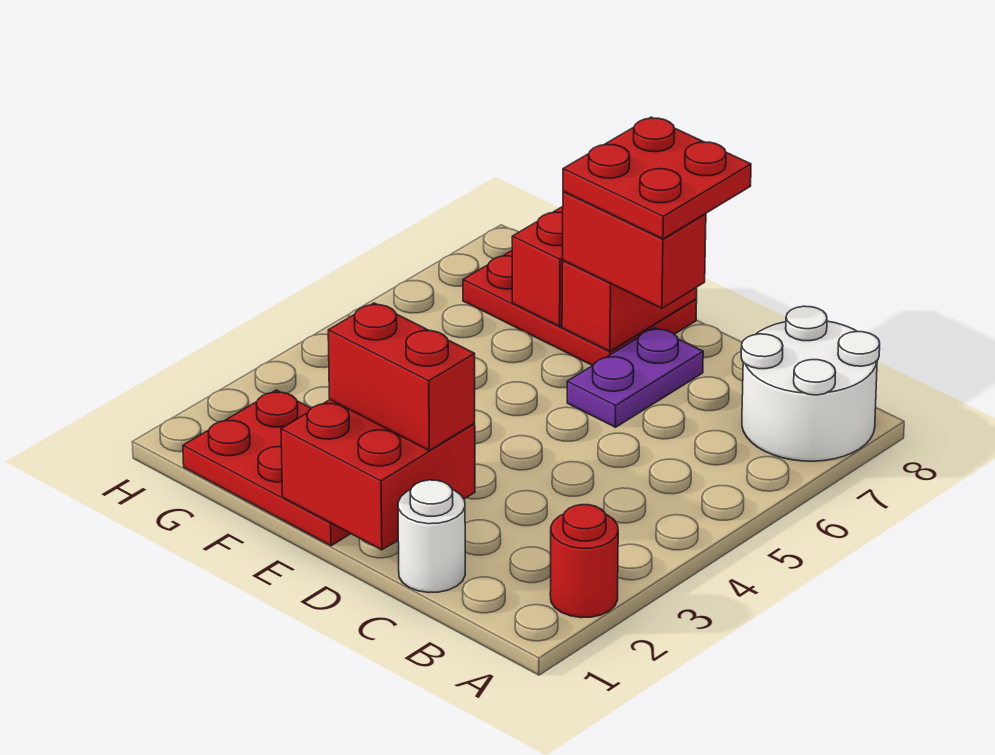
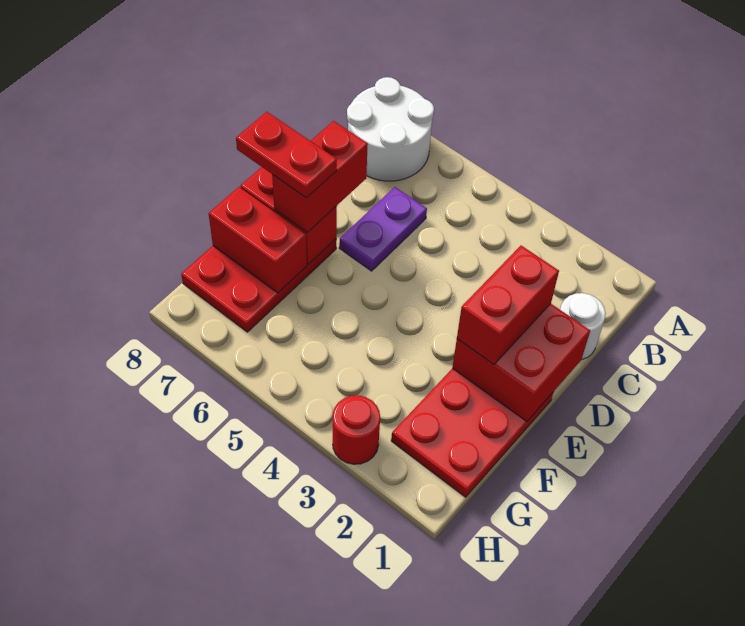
red round brick A2 level 1 -> red round brick H3 level 1
purple plate D6:D7 level 1 -> purple plate C6:D6 level 1
red plate D7:E8 level 4 -> red plate E7:E8 level 4

